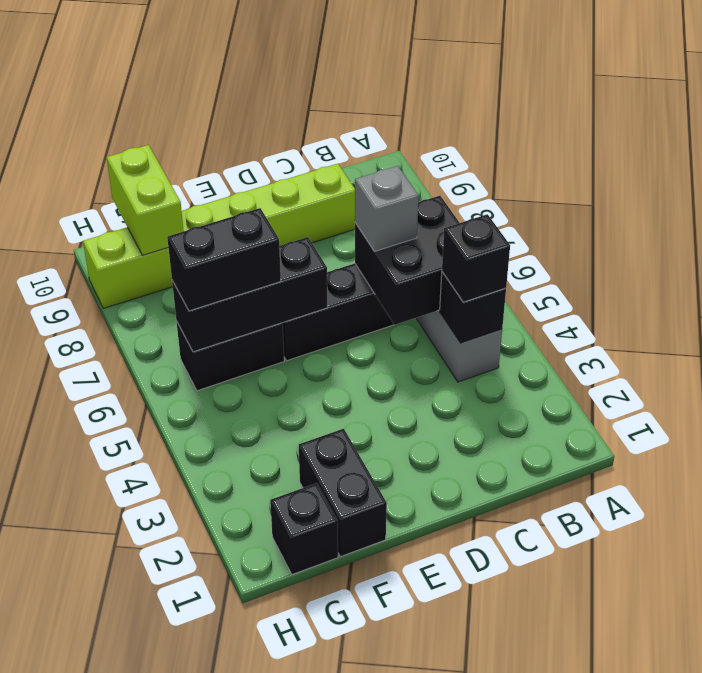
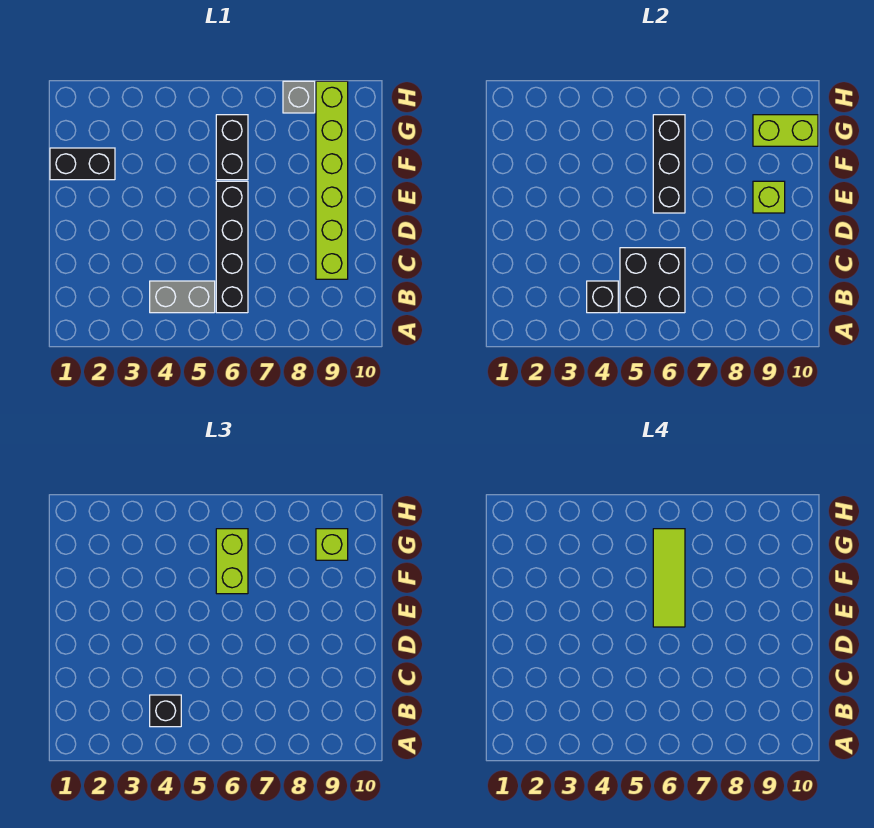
grey brick C6 level 3 -> grey brick H8 level 1
none -> lime tile E6:G6 level 4
none -> lime brick E9 level 2
black brick F6:G6 level 3 -> lime brick F6:G6 level 3
black brick G1 level 1 -> none
none -> lime brick G9 level 3

